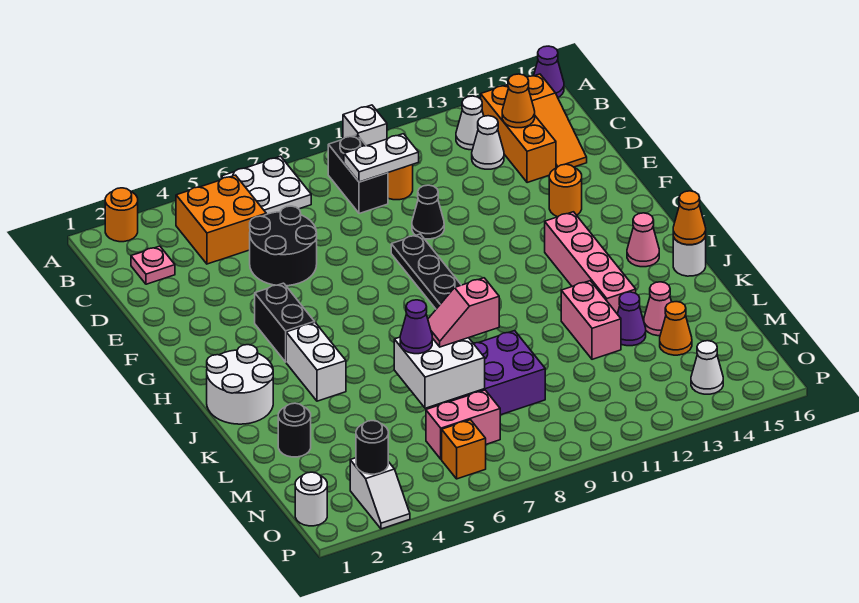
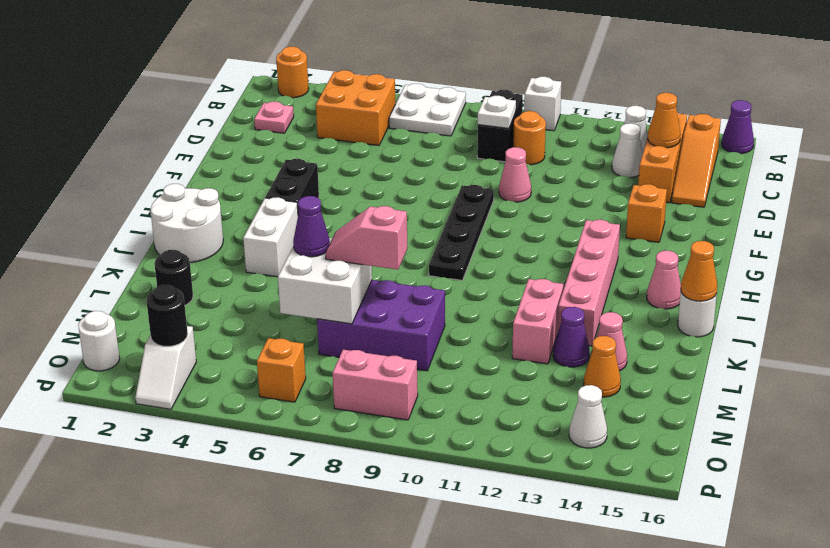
white plate C9:C10 level 2 -> white plate C9 level 2
black round brick D5:E6 level 1 -> none
black cone E10 level 1 -> pink cone E10 level 1
orange round brick F14 level 1 -> orange brick F14 level 1
pink brick N6:N7 level 1 -> pink brick O8:O9 level 1

